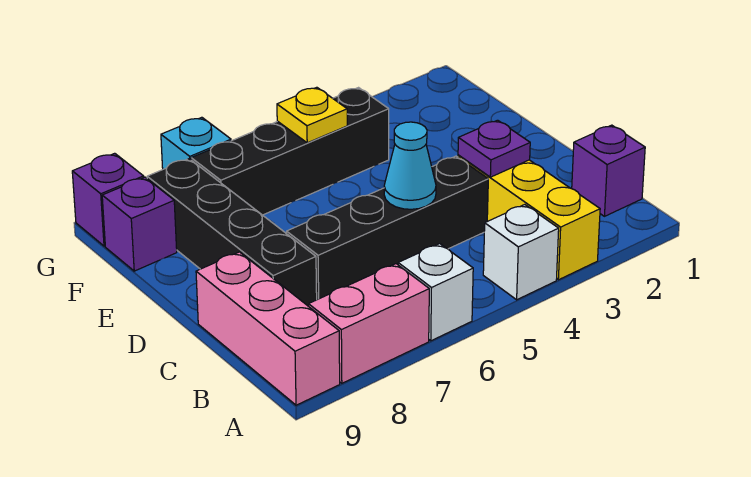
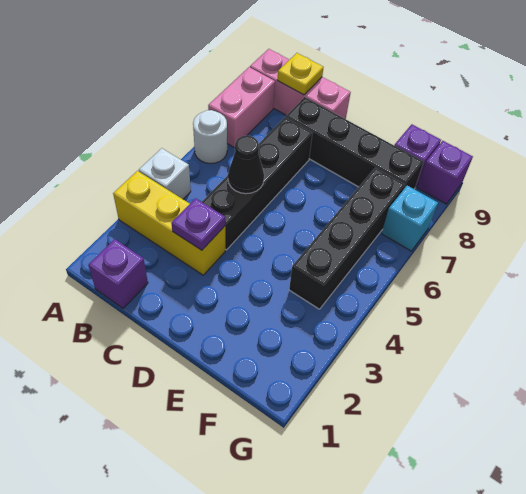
white brick A6 level 1 -> white round brick A6 level 1
cyan cone C5 level 2 -> black cone C5 level 2
yellow plate F5 level 2 -> yellow plate B9 level 2

